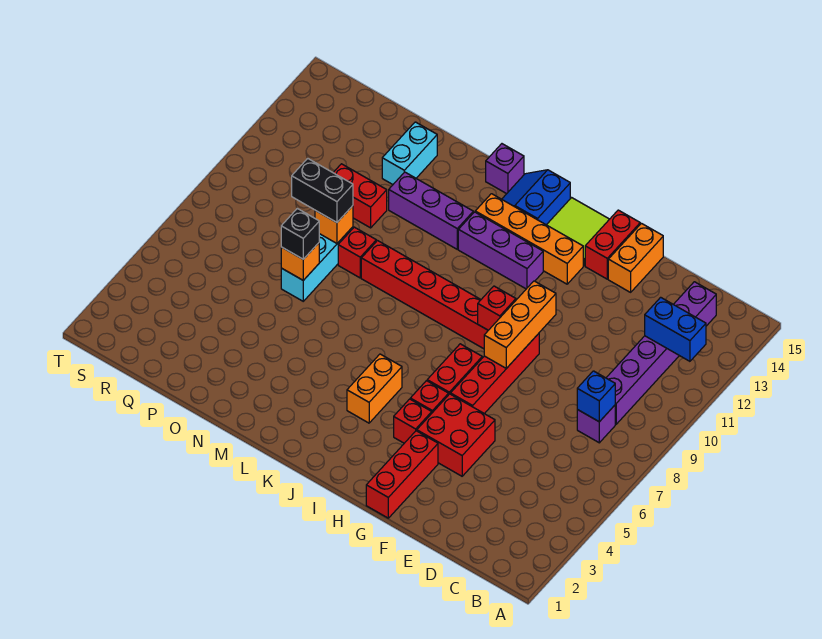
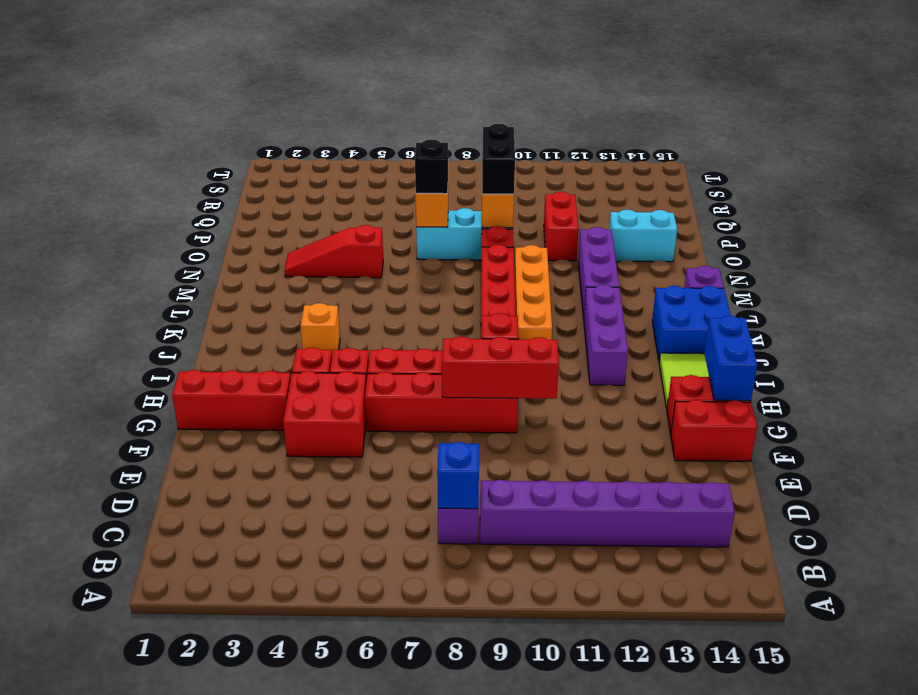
blue brick B12:C12 level 2 -> blue brick G15:H15 level 2
orange brick F14:F15 level 1 -> red brick F14:F15 level 1
orange brick G8:G10 level 2 -> red brick G8:G10 level 2
orange brick H13:K13 level 1 -> orange brick J10:M10 level 1
orange brick J4:J5 level 1 -> orange brick J4 level 1
blue slope J14:K15 level 1 top J -> blue brick J14:K15 level 1
none -> red slope N3:N5 level 1 top 5

